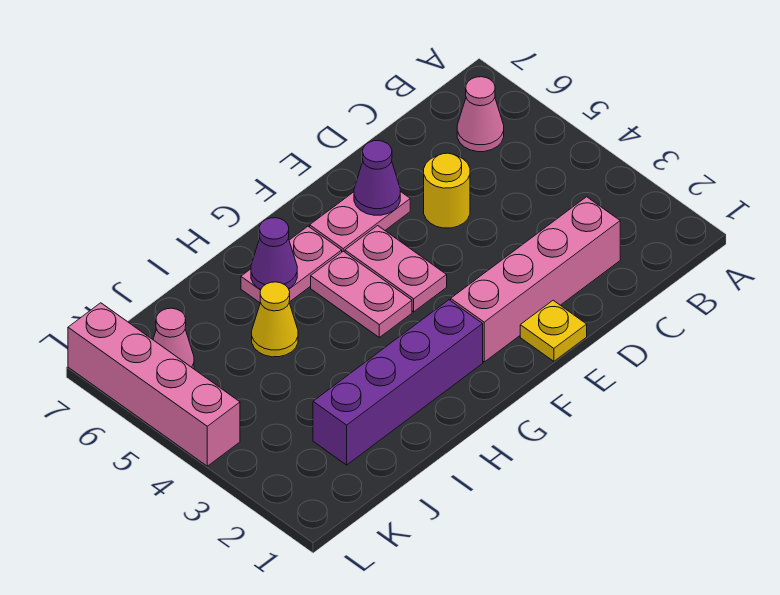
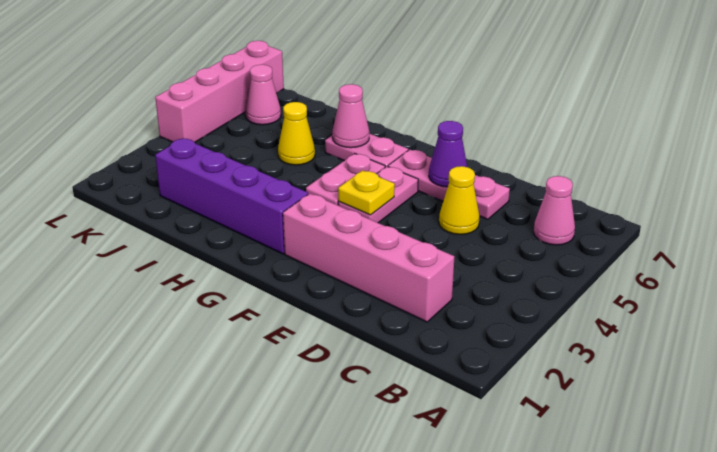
yellow round brick D5 level 1 -> yellow cone D5 level 1
yellow plate E1 level 1 -> yellow plate F4 level 2
pink plate E6:F6 level 1 -> pink plate D6:F6 level 1
purple cone H6 level 2 -> pink cone H6 level 2

